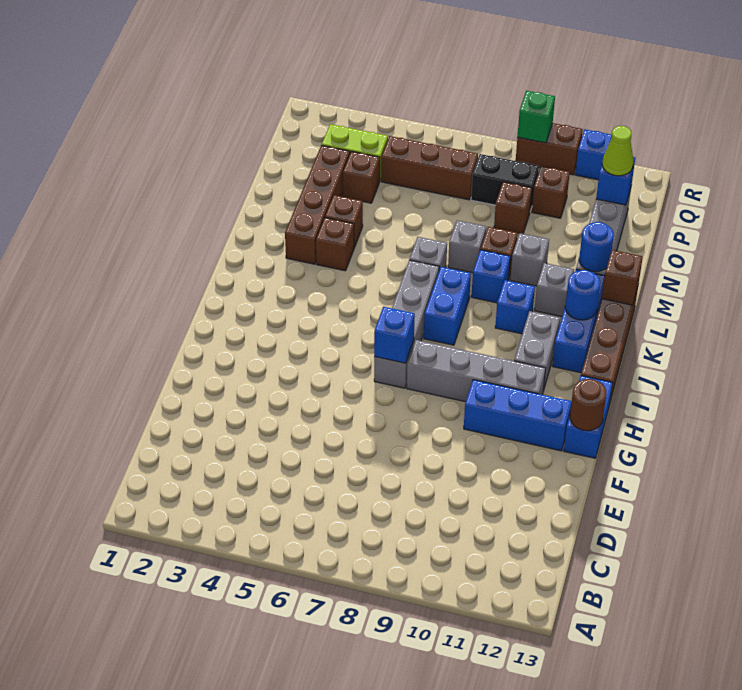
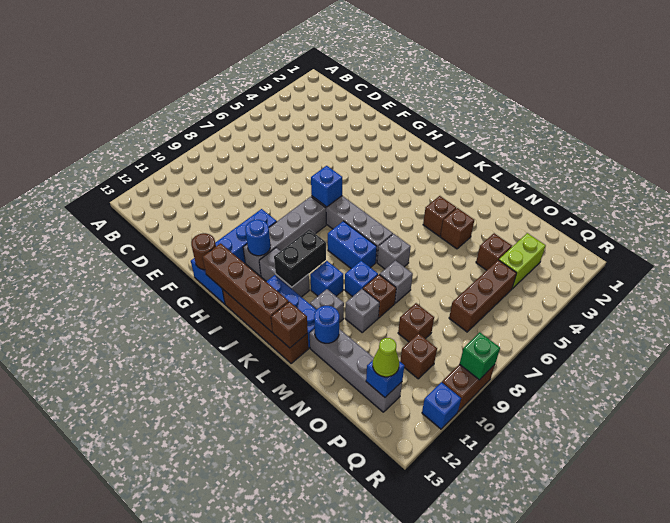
blue round brick K12 level 2 -> blue round brick H11 level 2
brown brick L3:O3 level 1 -> brown brick H13:K13 level 2
black brick P8:P9 level 1 -> black brick J10:J11 level 2

